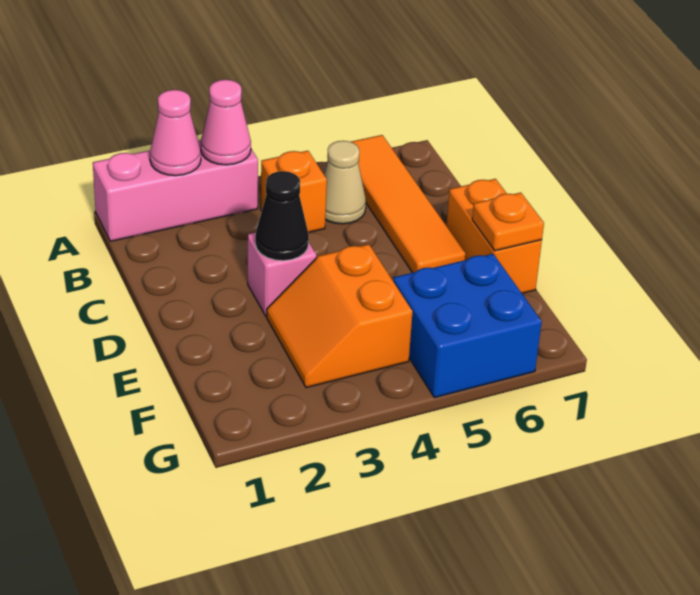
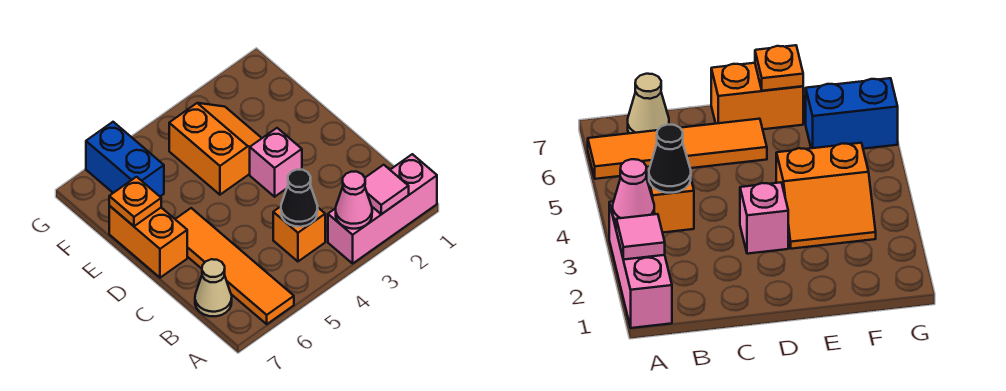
pink cone A2 level 2 -> pink tile A2 level 2
tan cone B5 level 1 -> tan cone B7 level 1
black cone D3 level 2 -> black cone B4 level 2
blue brick F5:G6 level 1 -> blue brick F6:G6 level 1

